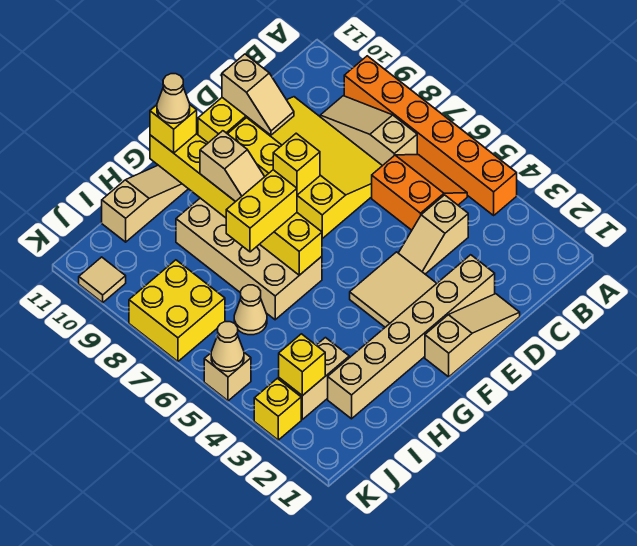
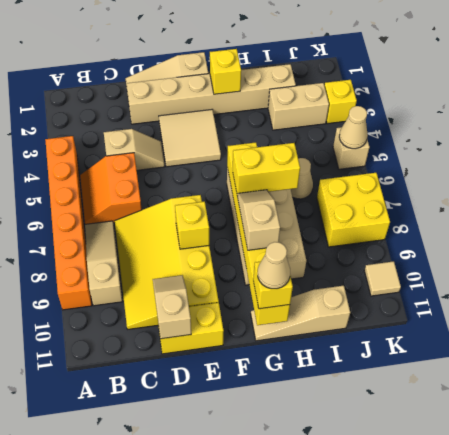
tan slope B7:B9 level 1 top 7 -> tan slope B7:B9 level 1 top 9
yellow brick J3 level 2 -> yellow brick G2 level 2

